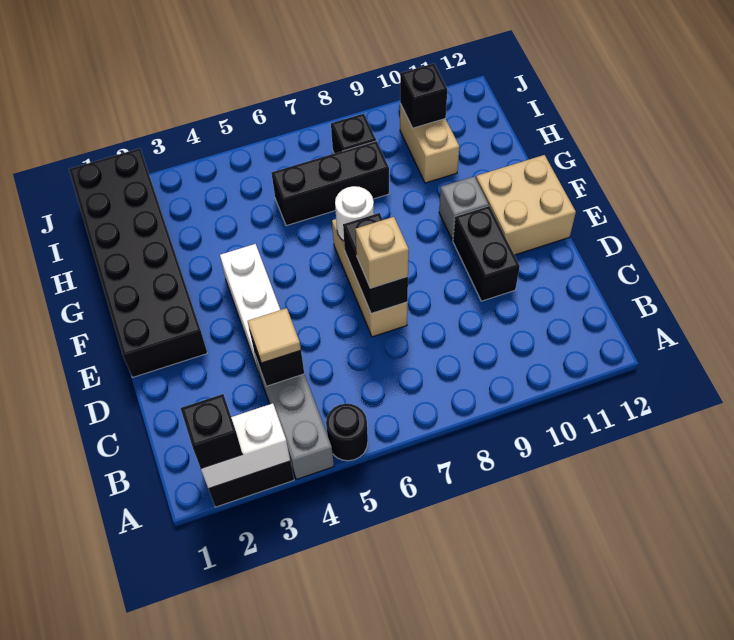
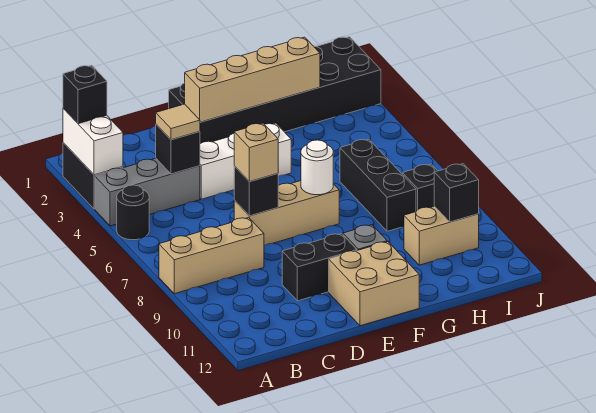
none -> tan brick A8:C8 level 1
black brick D7:E7 level 2 -> black brick D7 level 2
none -> tan brick E2:H2 level 2

